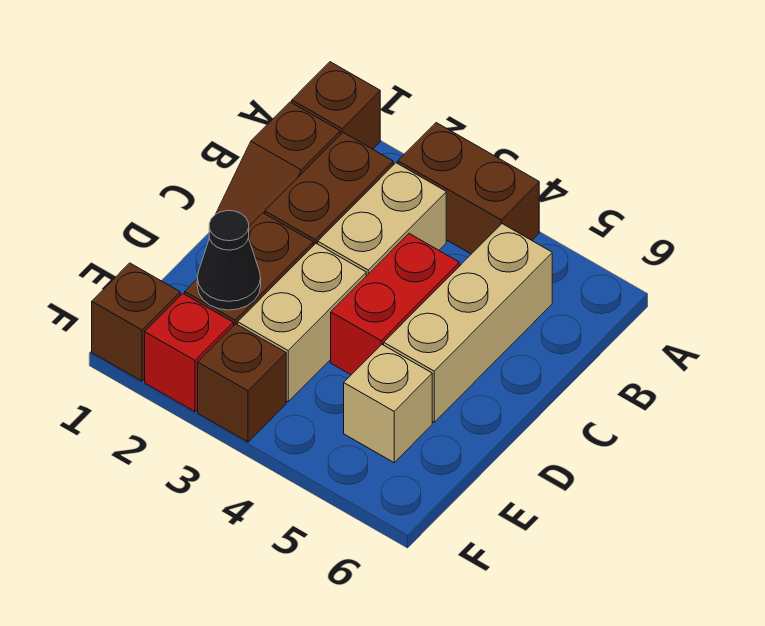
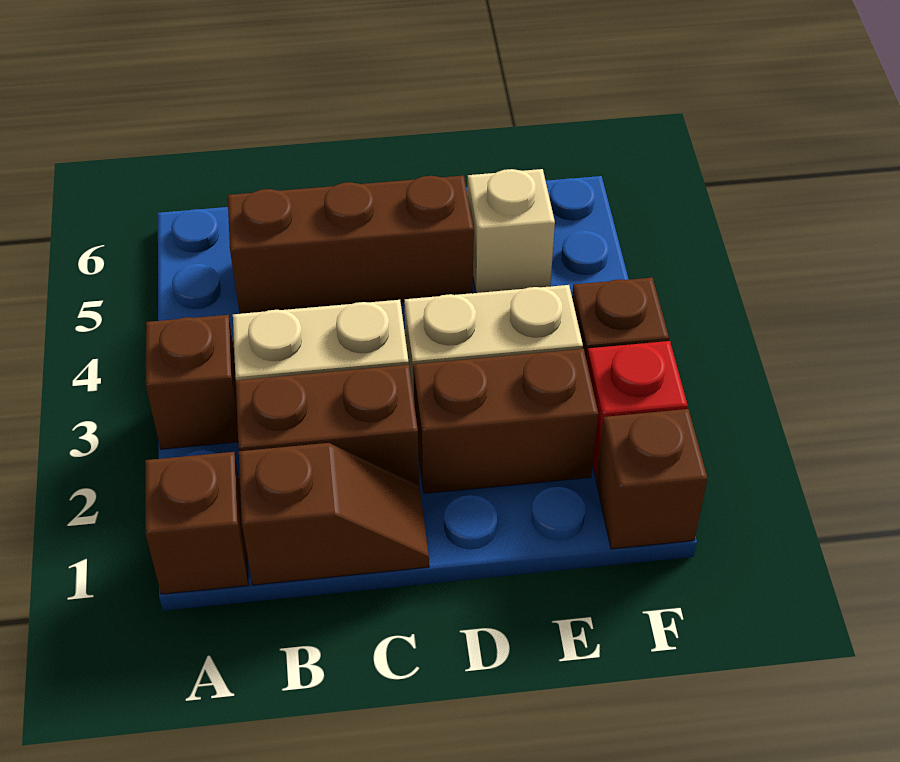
brown brick A3:A4 level 1 -> brown brick A3 level 1
tan brick B5:D5 level 1 -> brown brick B5:D5 level 1
red brick C4:D4 level 1 -> none
black cone E2 level 2 -> none

